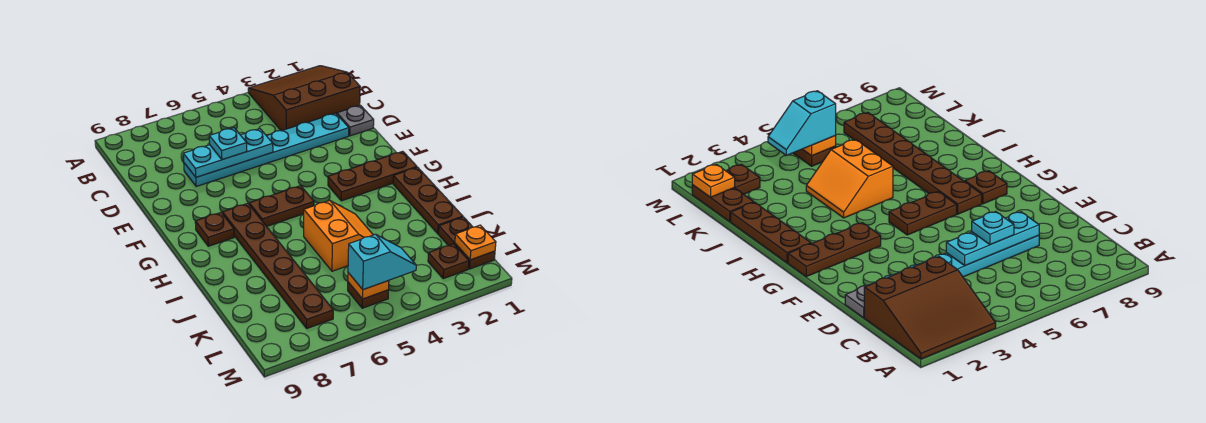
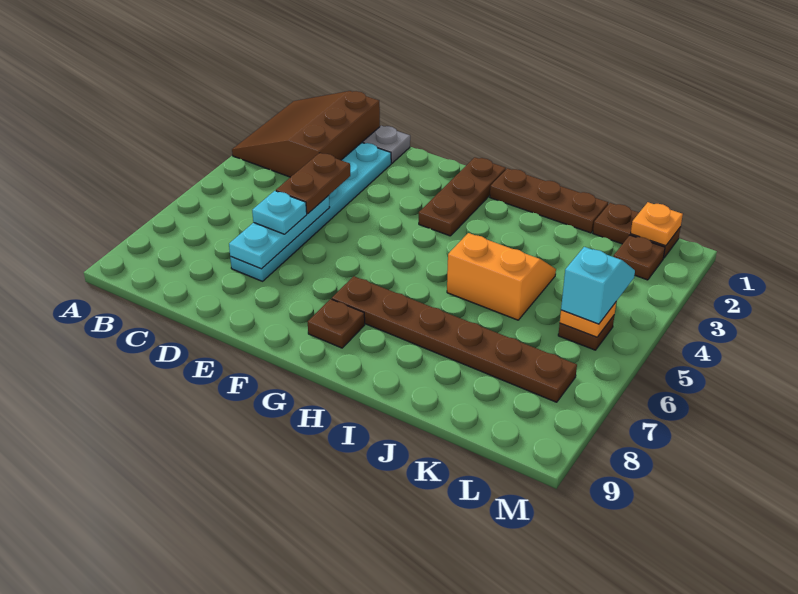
brown plate G5:G6 level 1 -> brown plate D4:D5 level 3

